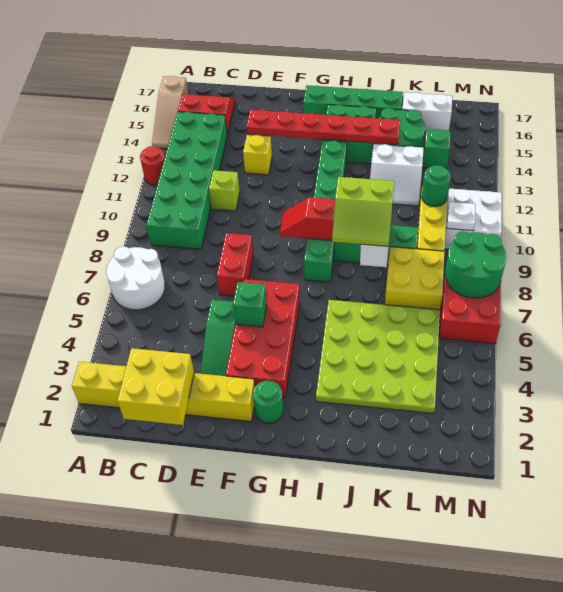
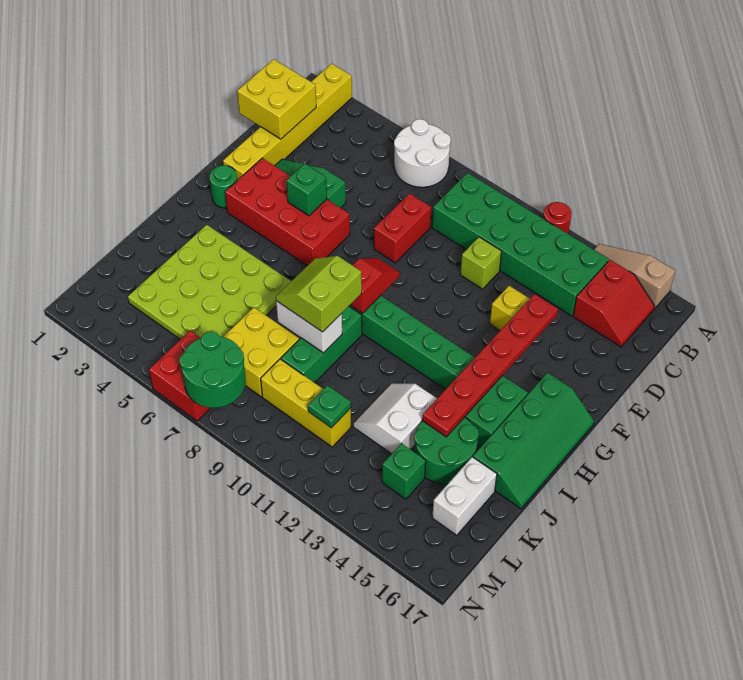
red brick E7:E8 level 1 -> red brick D8:E8 level 1
green round brick L11 level 2 -> green plate L11 level 2
white brick M10:N11 level 1 -> none
white plate M10 level 2 -> none

